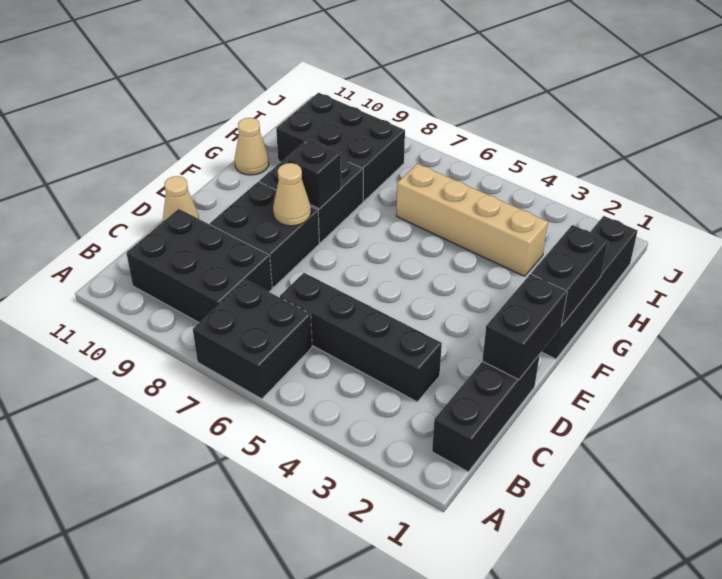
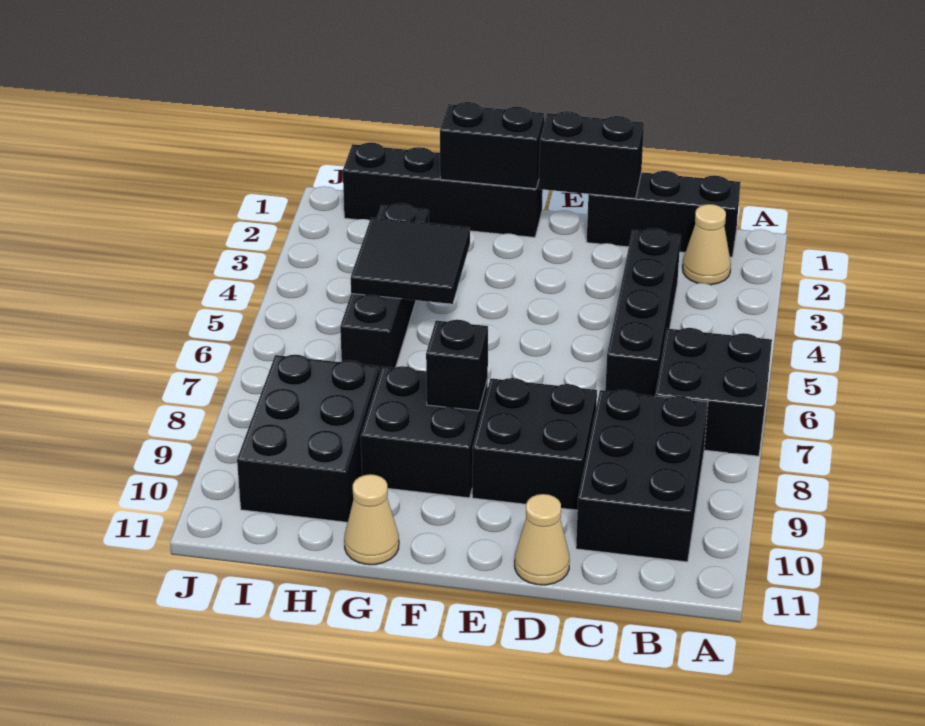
tan cone E8 level 2 -> tan cone B2 level 1
none -> black tile G4:H5 level 2
tan brick H3:H6 level 1 -> black brick H3:H6 level 1

